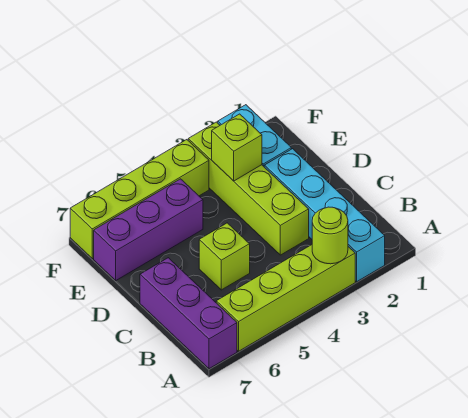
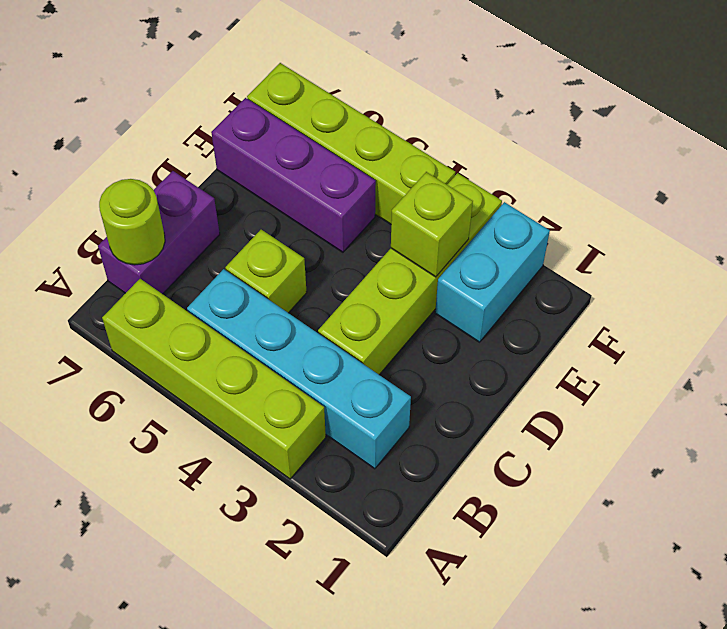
cyan brick A2:D2 level 1 -> cyan brick B2:B5 level 1
lime round brick A3 level 2 -> lime round brick B7 level 2
purple brick A7:C7 level 1 -> purple brick B7:C7 level 1

